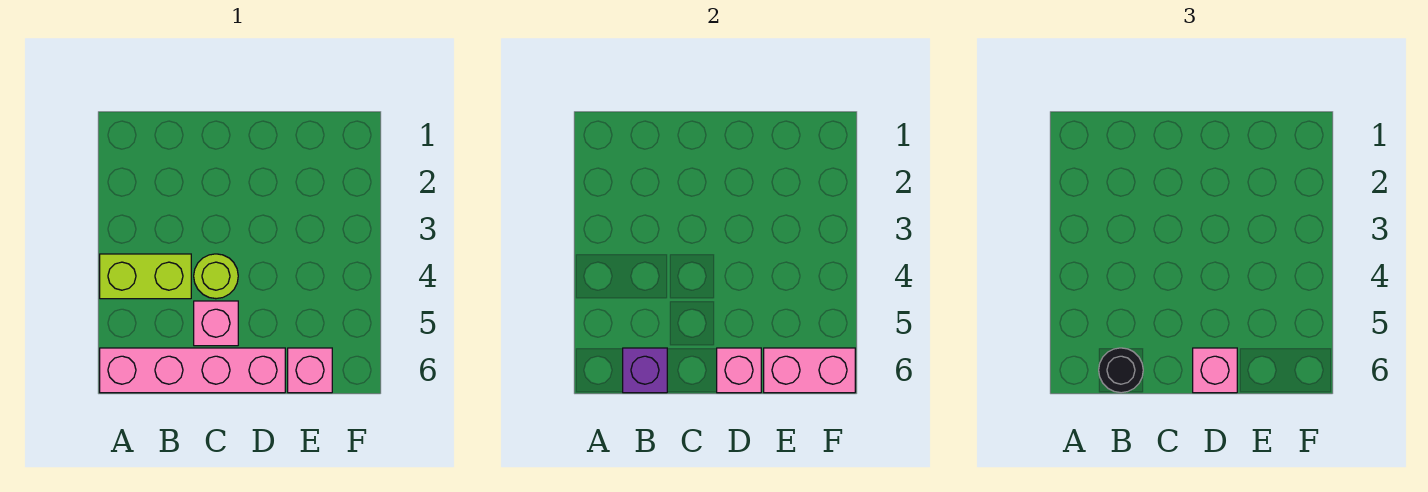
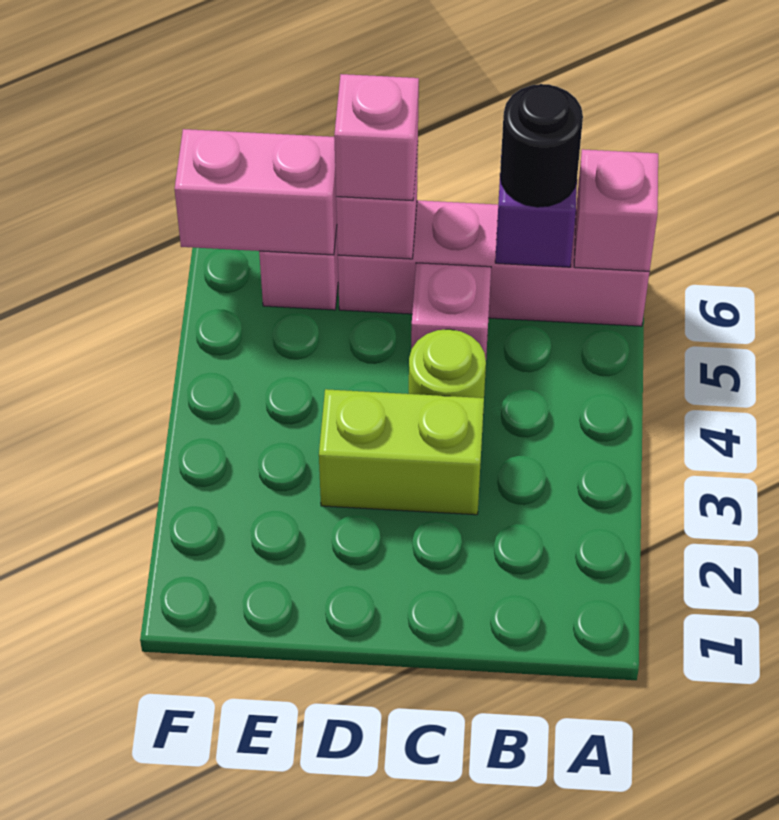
lime brick A4:B4 level 1 -> lime brick C3:D3 level 1
none -> pink brick A6 level 2

